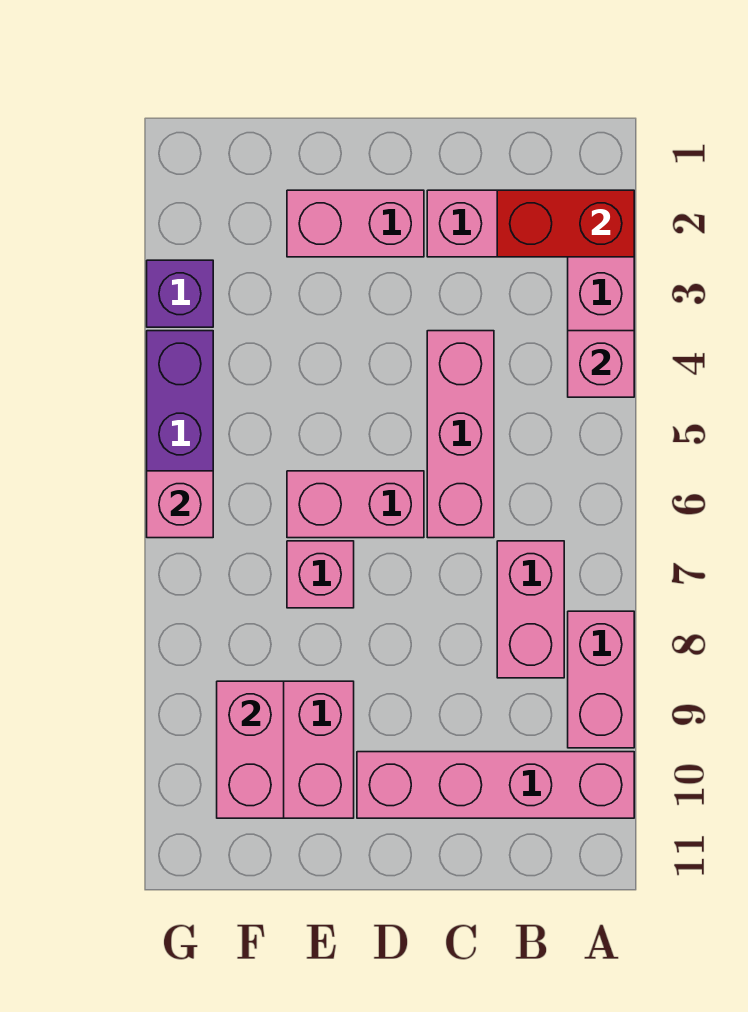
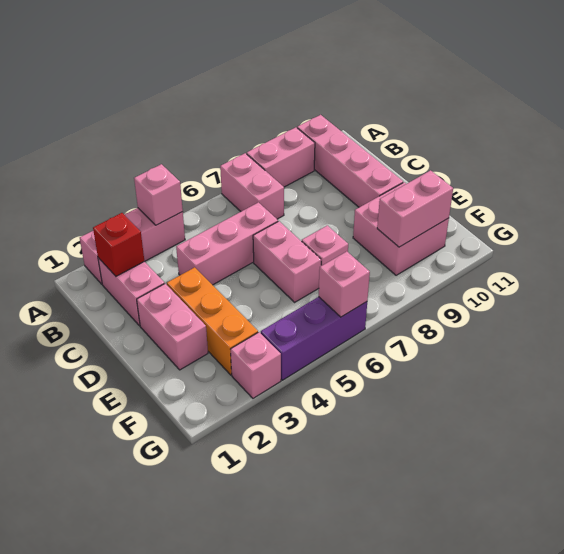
red brick A2:B2 level 2 -> red brick B2 level 2
pink brick B7:B8 level 1 -> pink brick A7:B7 level 1
none -> orange brick D3:F3 level 1
purple brick G3 level 1 -> pink brick G3 level 1

